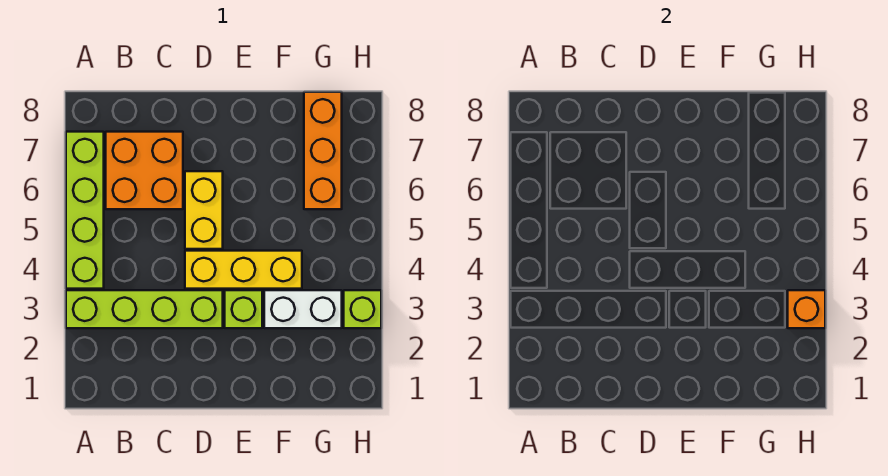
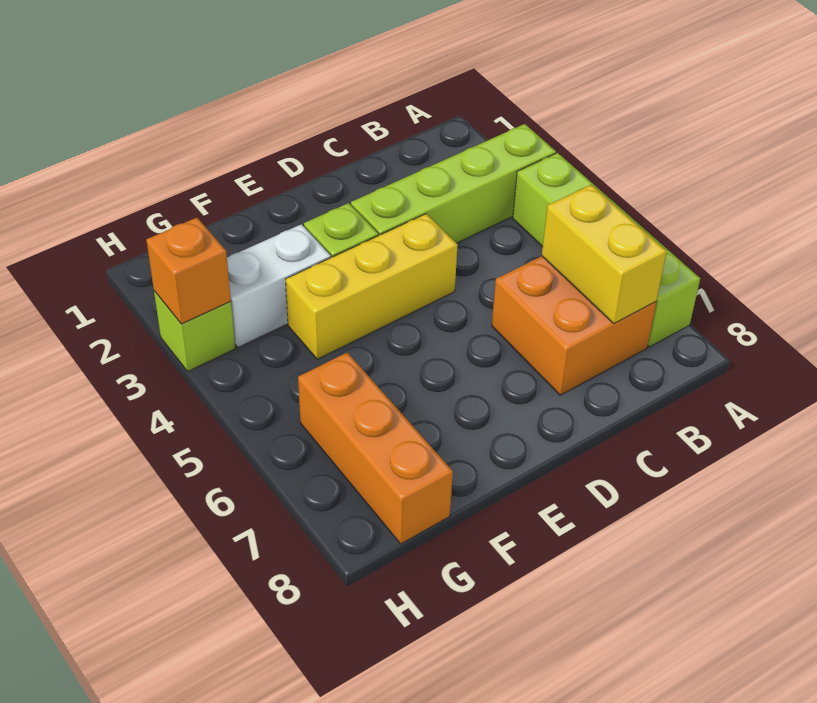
yellow brick D5:D6 level 1 -> yellow brick B6:B7 level 2

